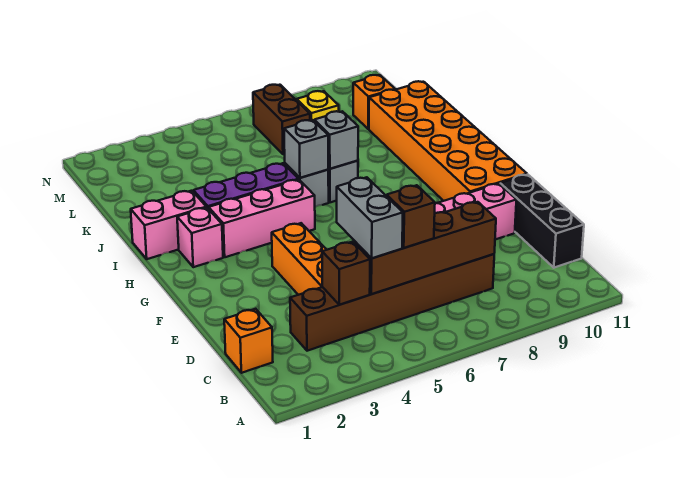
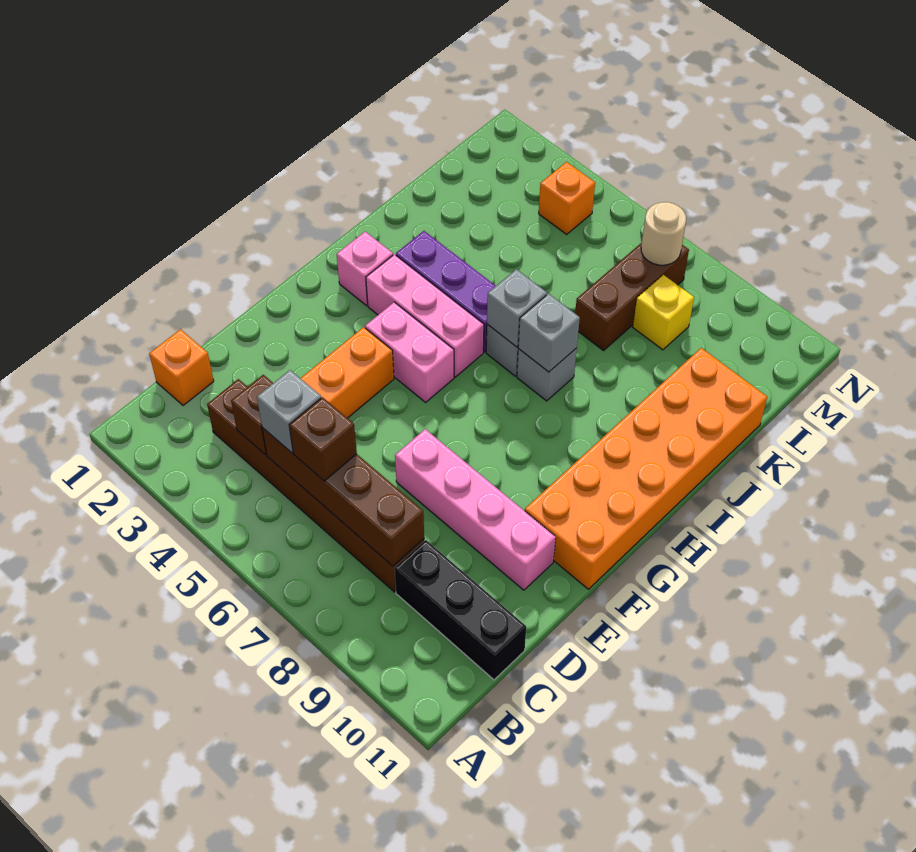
grey brick C5:D5 level 3 -> grey brick C5 level 3
black brick C11:E11 level 1 -> black brick C9:C11 level 1
pink brick I1:I2 level 1 -> pink brick G4:G5 level 1
brown brick L7:M7 level 1 -> brown brick K7:M7 level 1
orange brick L10 level 1 -> orange brick M4 level 1
none -> tan round brick M7 level 2

